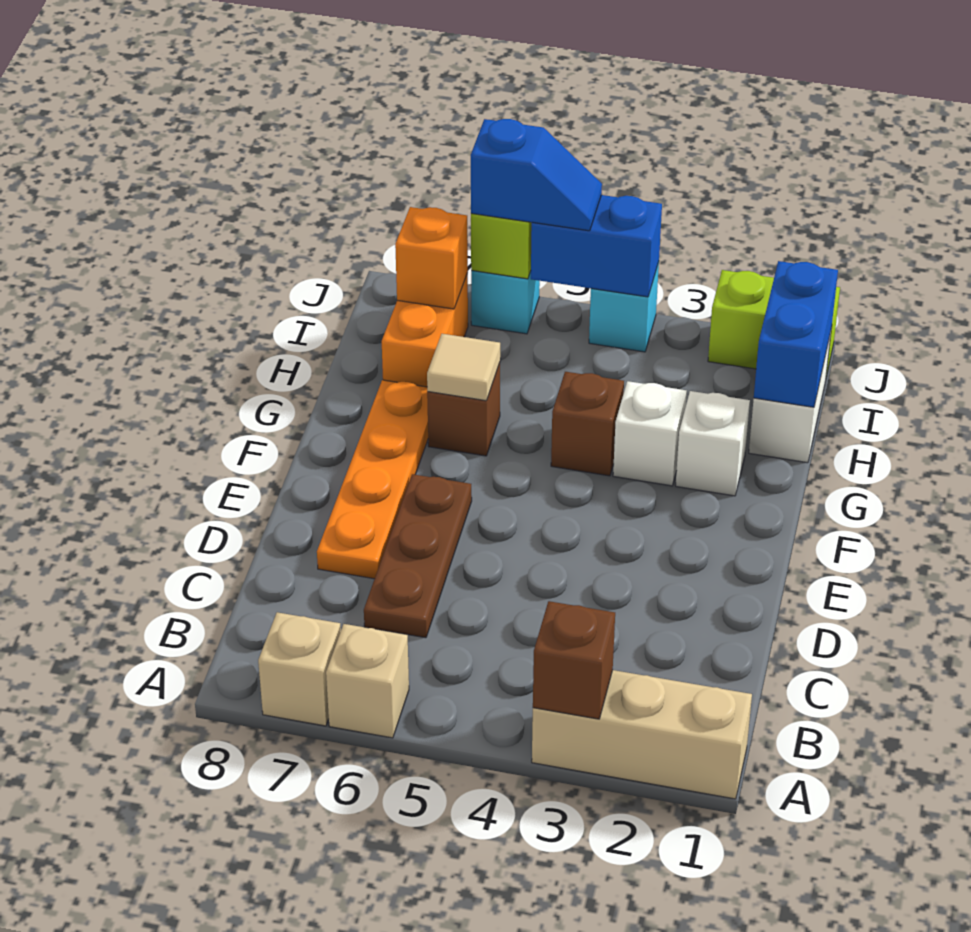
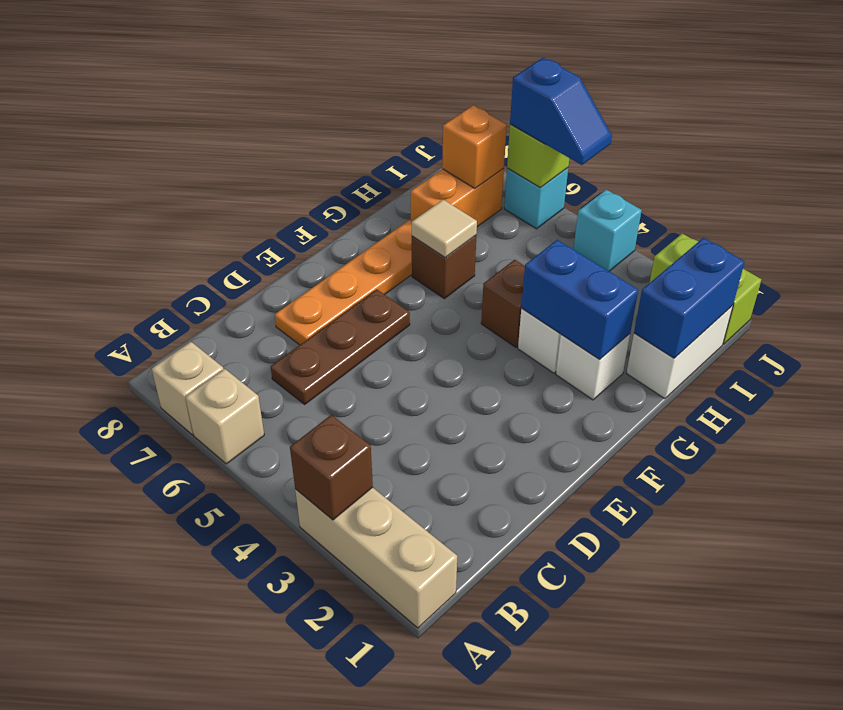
blue brick J4:J5 level 2 -> blue brick G2:G3 level 2

